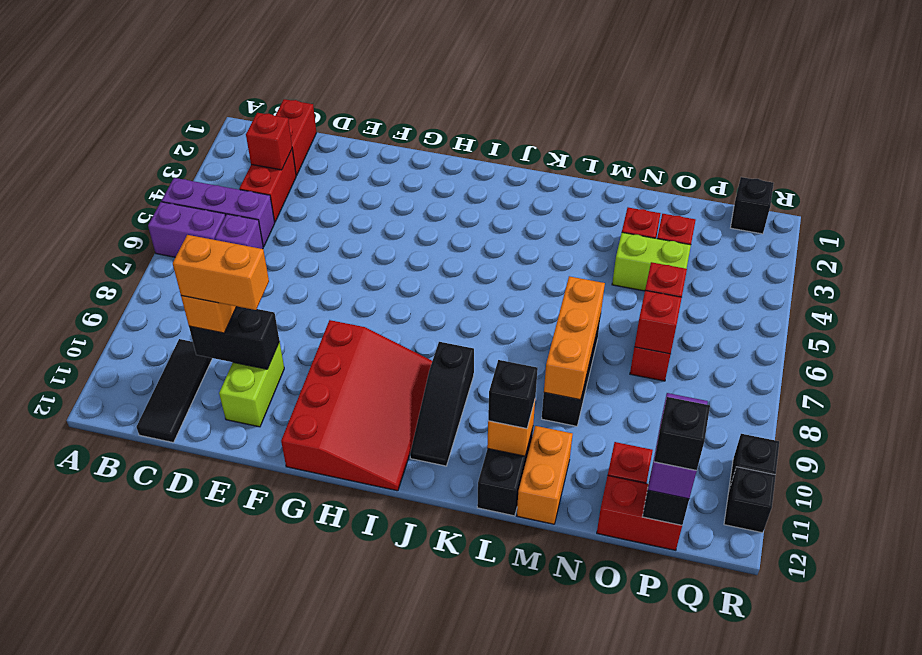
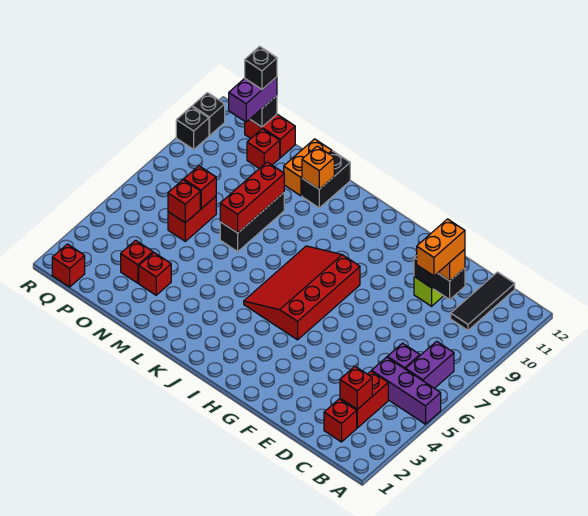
purple brick A6:B6 level 1 -> purple brick B6:B7 level 1
red brick C1:C2 level 1 -> red brick C2 level 1
orange brick D10:E10 level 4 -> orange brick D9:D10 level 4
red slope G9:I12 level 1 top G -> red slope H5:J8 level 1 top H
black slope J9:J11 level 1 top 9 -> none
black brick L11 level 3 -> none
orange brick M7:M9 level 2 -> red brick M7:M9 level 2
lime brick N4:O4 level 1 -> none
black brick Q1 level 1 -> red brick Q1 level 1

